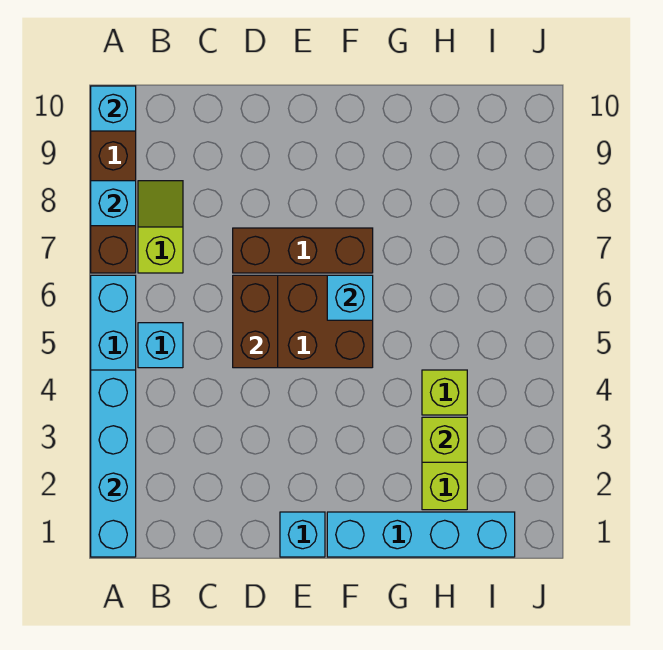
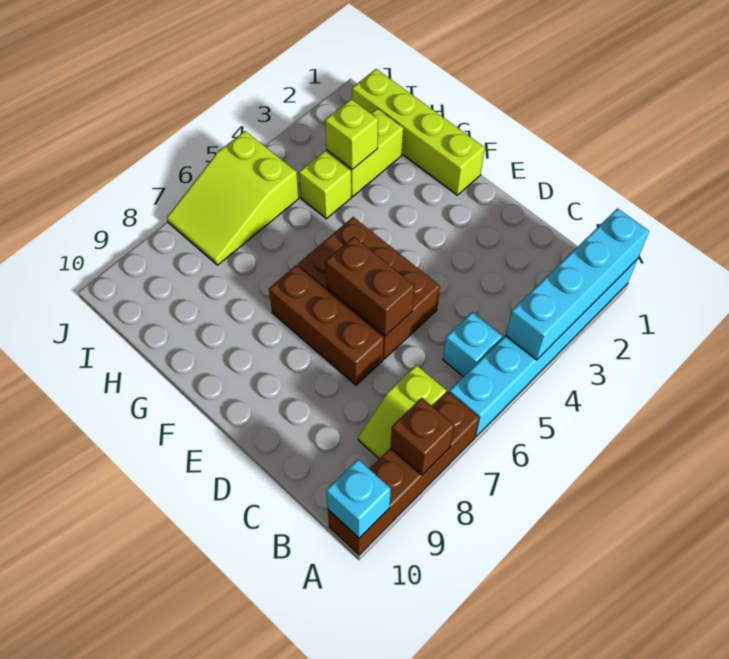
cyan brick A8 level 2 -> brown brick A8 level 2
brown brick D5:D6 level 2 -> brown brick D6:E6 level 2
cyan brick E1 level 1 -> none
cyan brick F1:I1 level 1 -> lime brick F1:I1 level 1
cyan brick F6 level 2 -> none
none -> lime slope I5:J7 level 1 top 5

